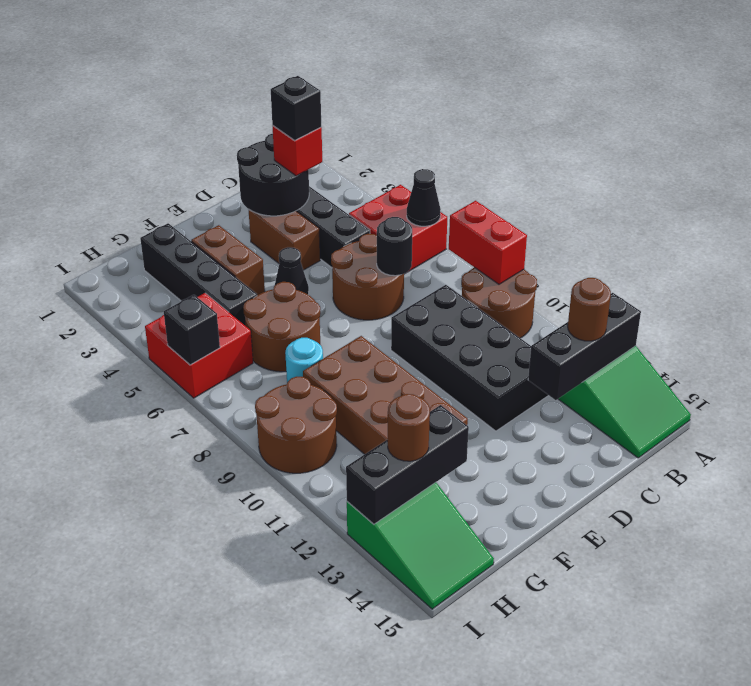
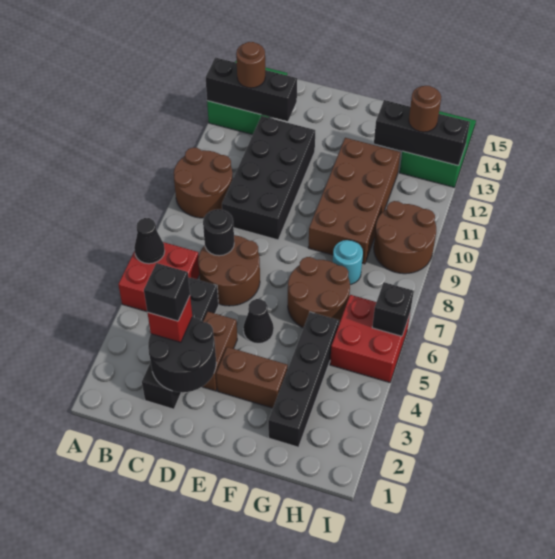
red brick A8:A9 level 2 -> none
brown brick F3:F4 level 1 -> brown brick E3:F3 level 1

